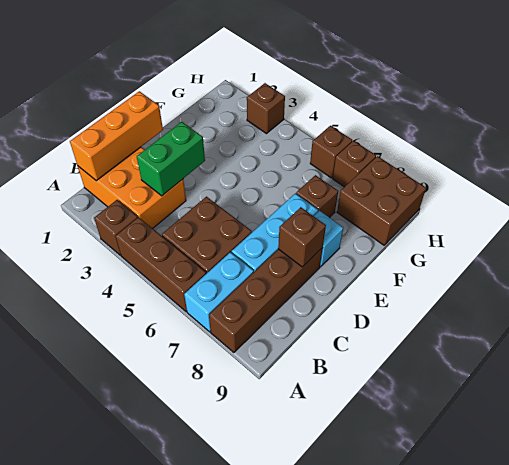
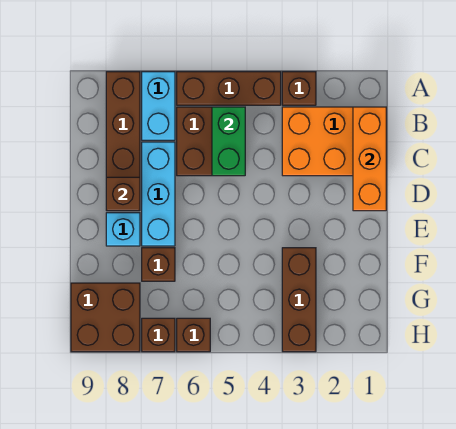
green brick C3:D3 level 2 -> green brick B5:C5 level 2
brown brick H3 level 1 -> brown brick F3:H3 level 1

